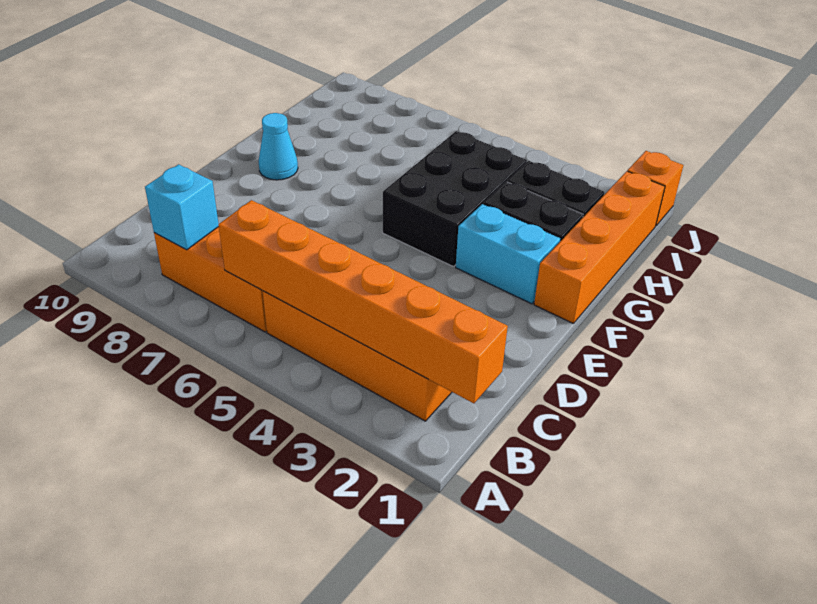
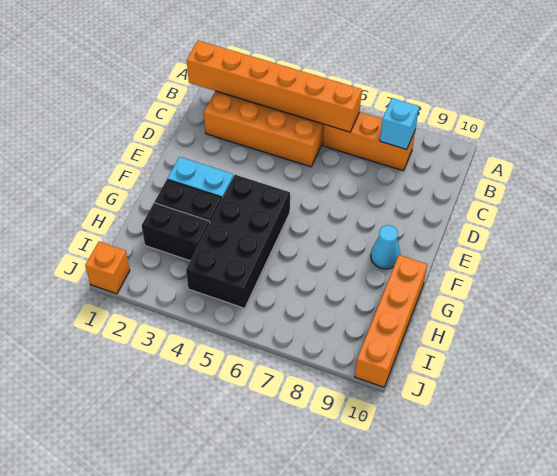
orange brick F1:I1 level 1 -> orange brick G10:J10 level 1
black brick F4:H5 level 1 -> black brick F4:I5 level 1

